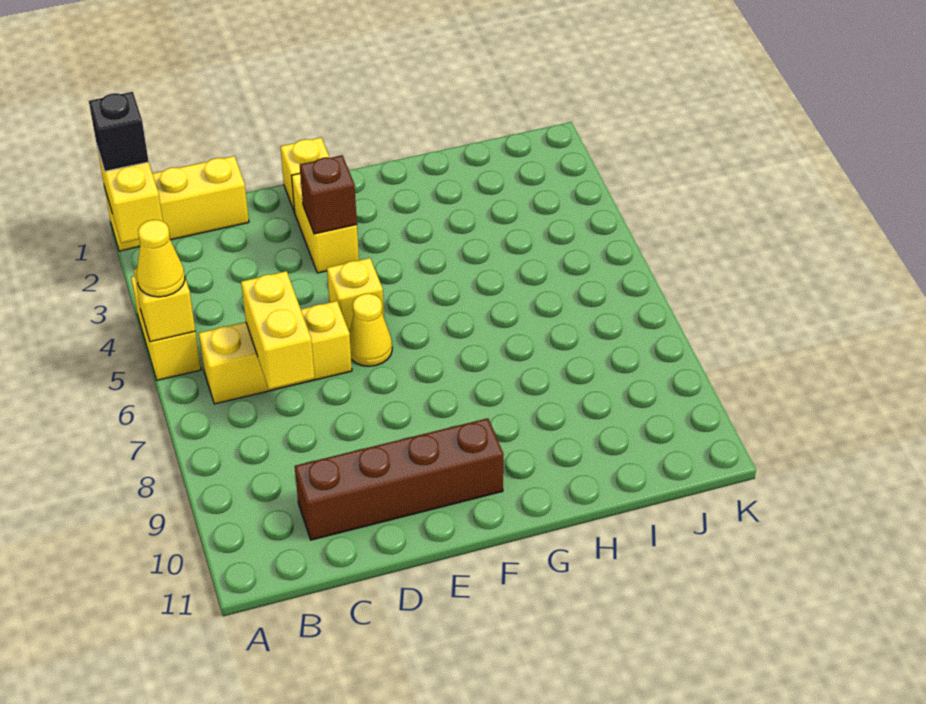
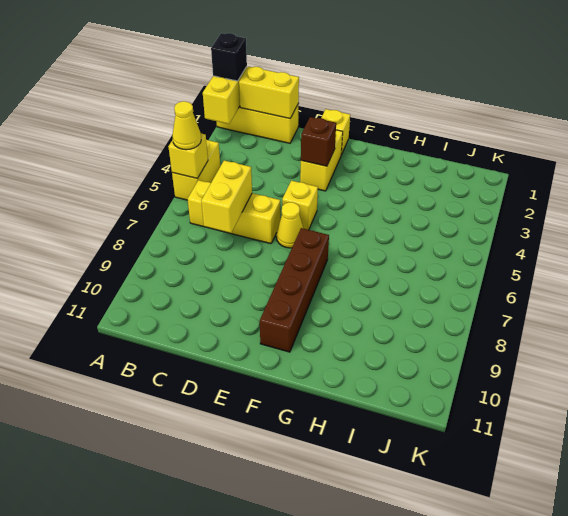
none -> yellow brick B1:C1 level 2
brown brick C10:F10 level 1 -> brown brick F7:F10 level 1

